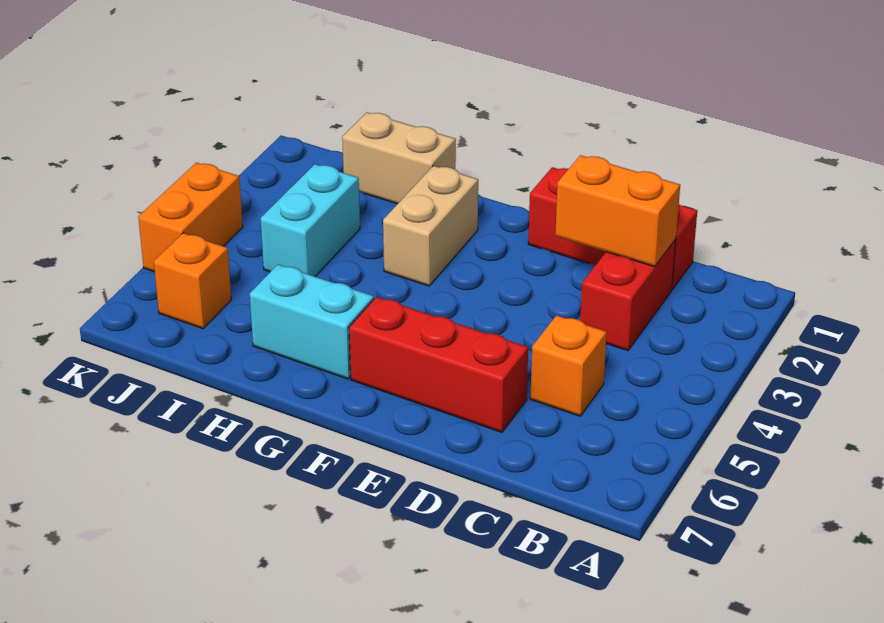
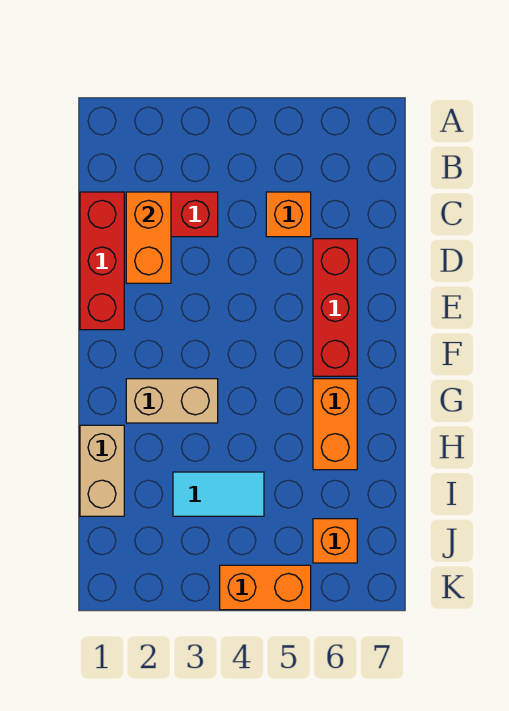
cyan brick G6:H6 level 1 -> orange brick G6:H6 level 1
cyan brick I3:I4 level 1 -> cyan tile I3:I4 level 1

